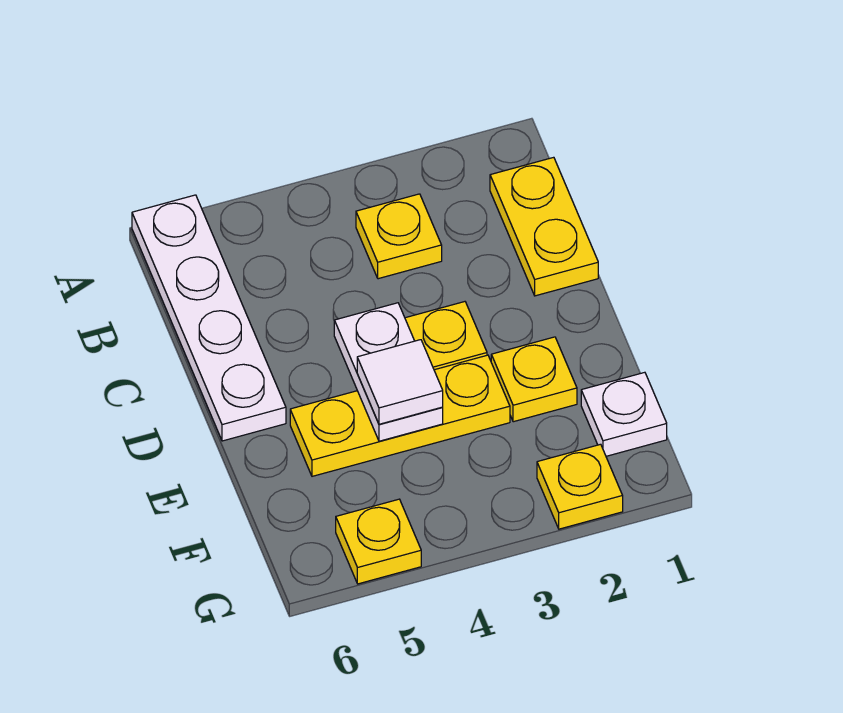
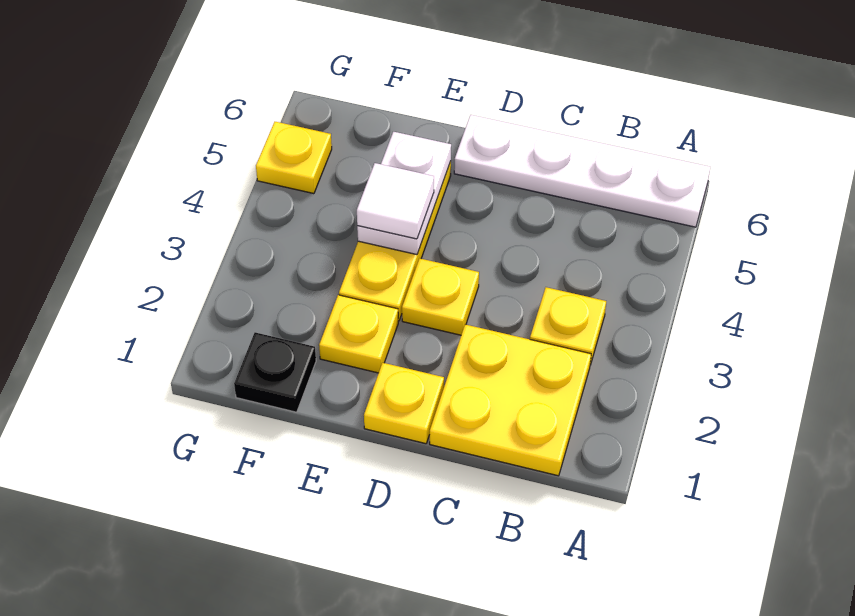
yellow plate B1:C1 level 1 -> yellow plate B1:C2 level 1
white plate D4:E4 level 2 -> white plate E4:E5 level 2
white plate F1 level 1 -> black plate F1 level 1
yellow plate G2 level 1 -> yellow plate D1 level 1

